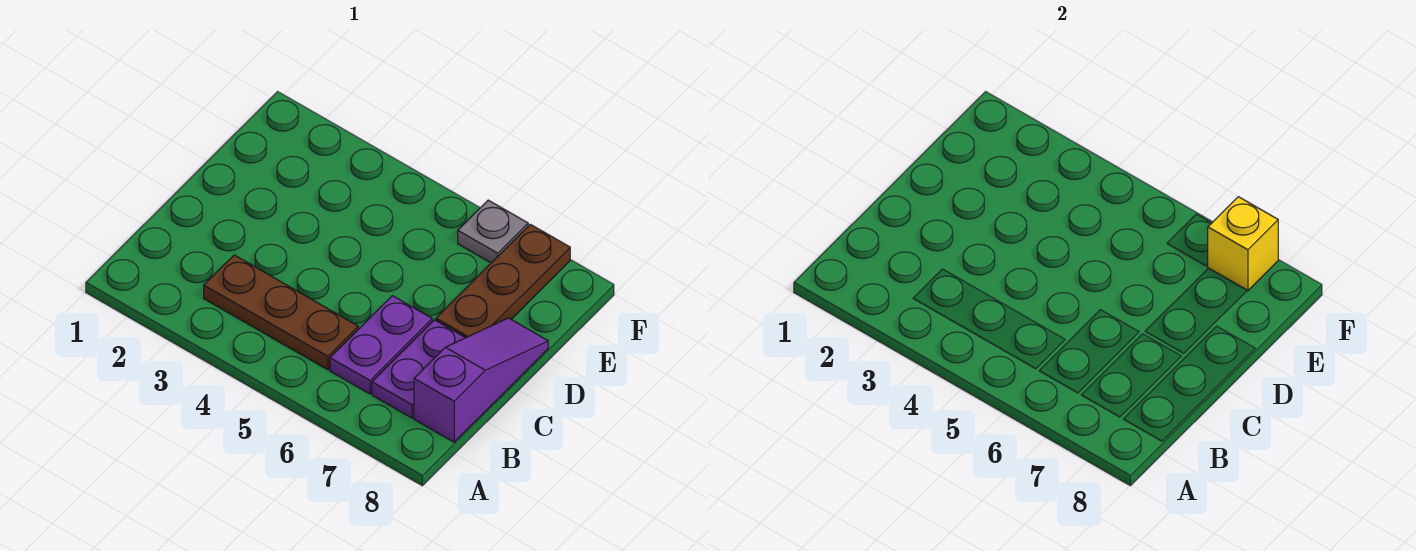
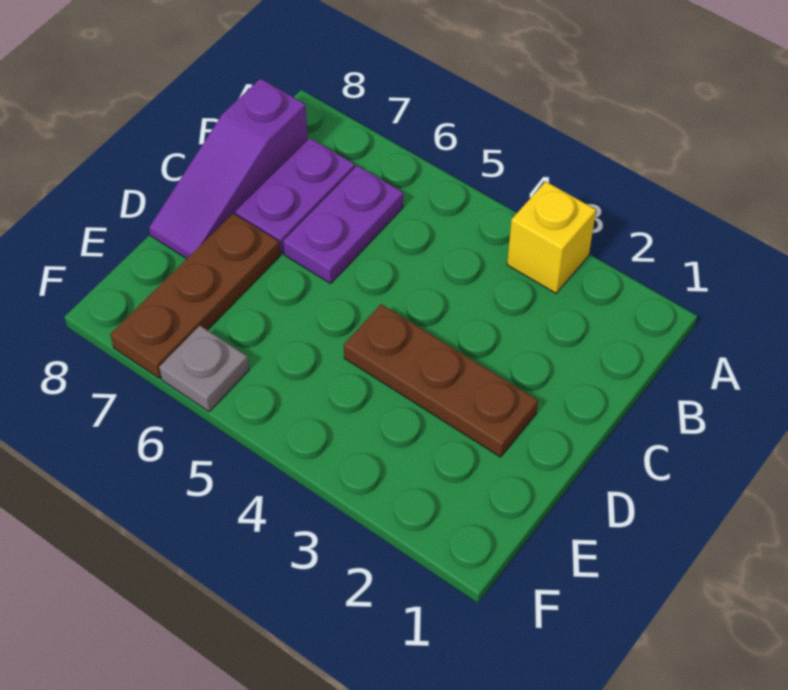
brown plate B3:B5 level 1 -> brown plate D2:D4 level 1
yellow brick F7 level 2 -> yellow brick A3 level 1

